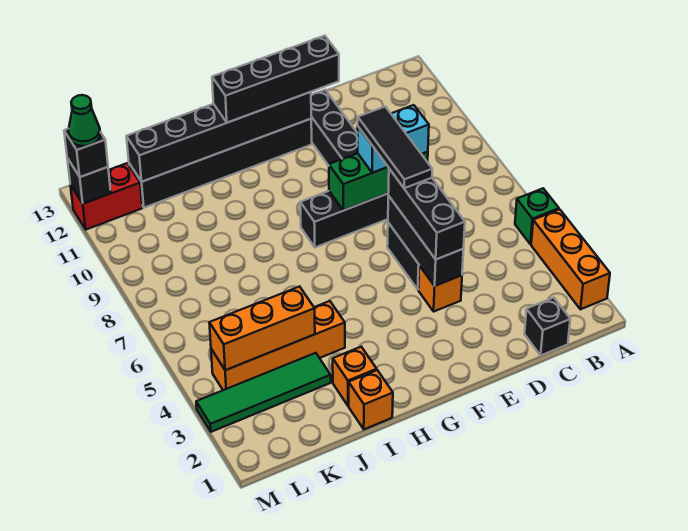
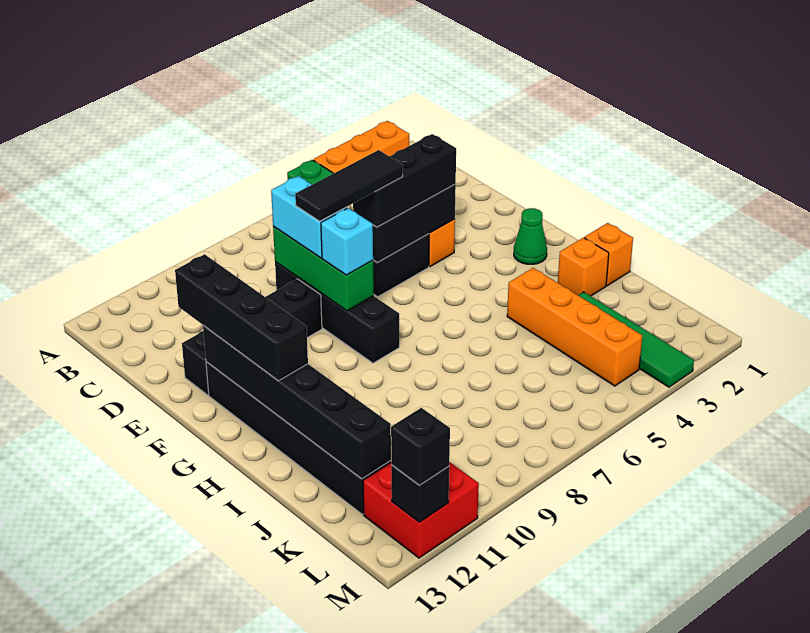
black brick C1 level 1 -> none
none -> cyan brick F8 level 3
orange brick J4:L4 level 2 -> none
red brick L12:M12 level 1 -> red brick L11:M12 level 1
green cone M12 level 4 -> green cone G2 level 1

